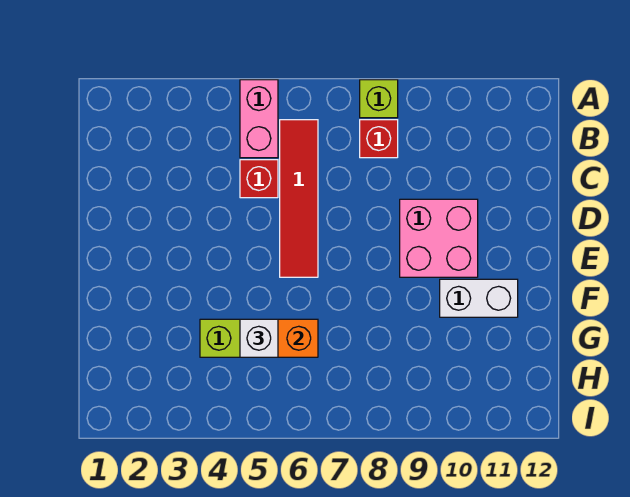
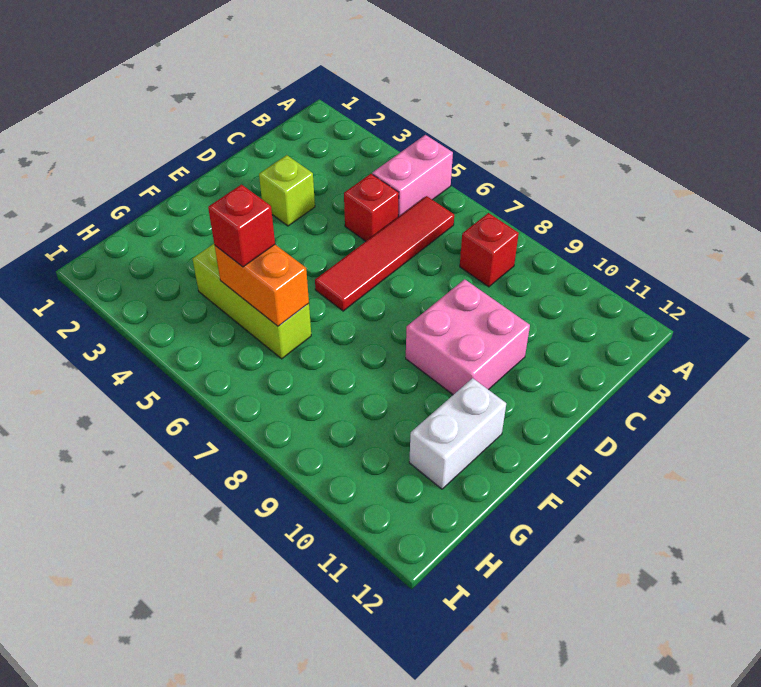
lime brick A8 level 1 -> lime brick D3 level 1
white brick F10:F11 level 1 -> white brick F11:G11 level 1
white brick G5 level 3 -> red brick G5 level 3

